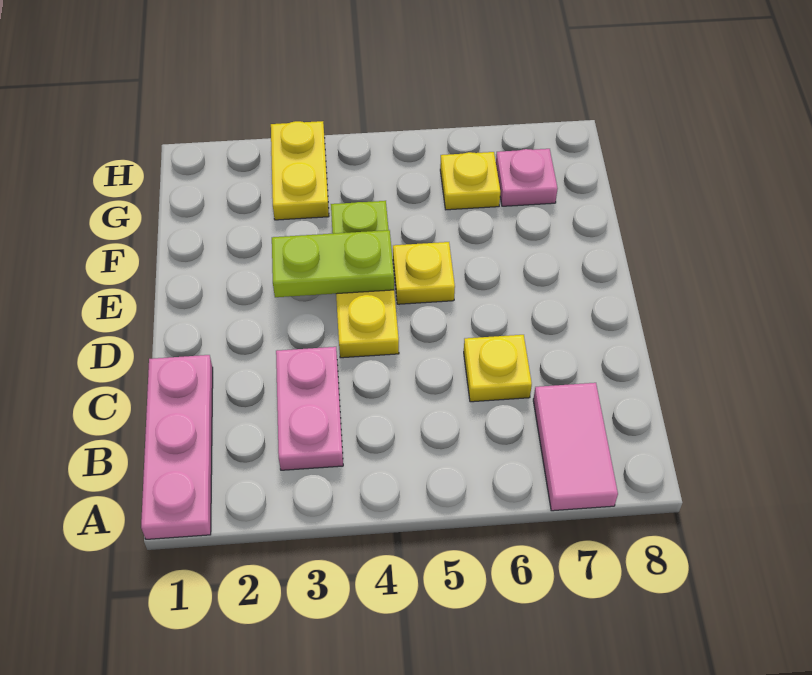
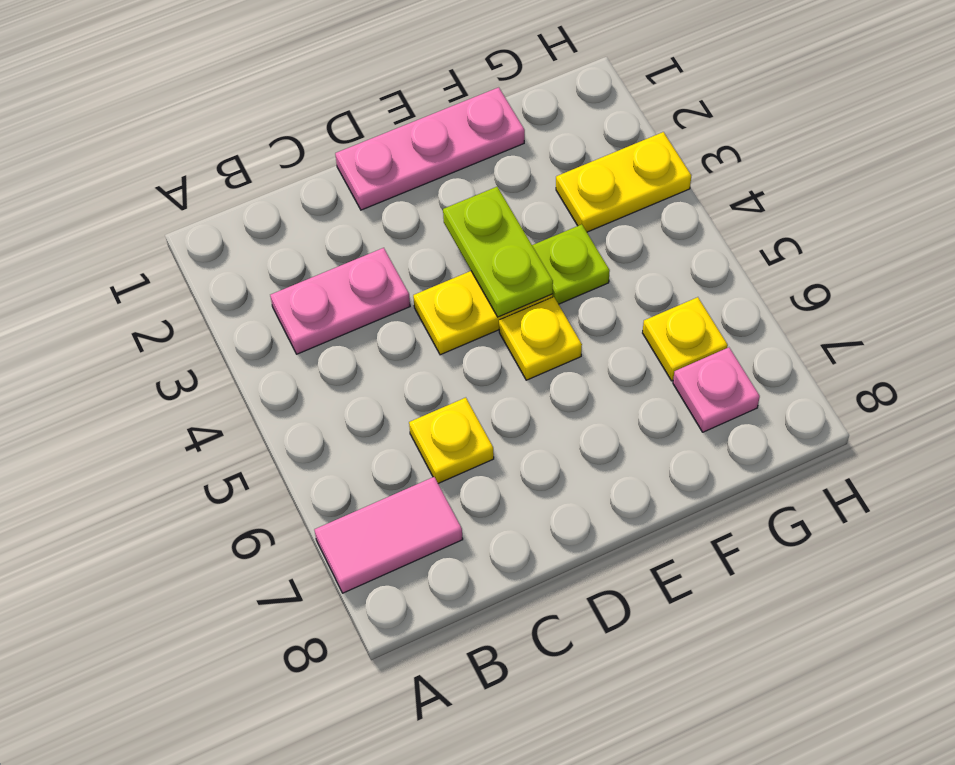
pink plate A1:C1 level 1 -> pink plate D1:F1 level 1

